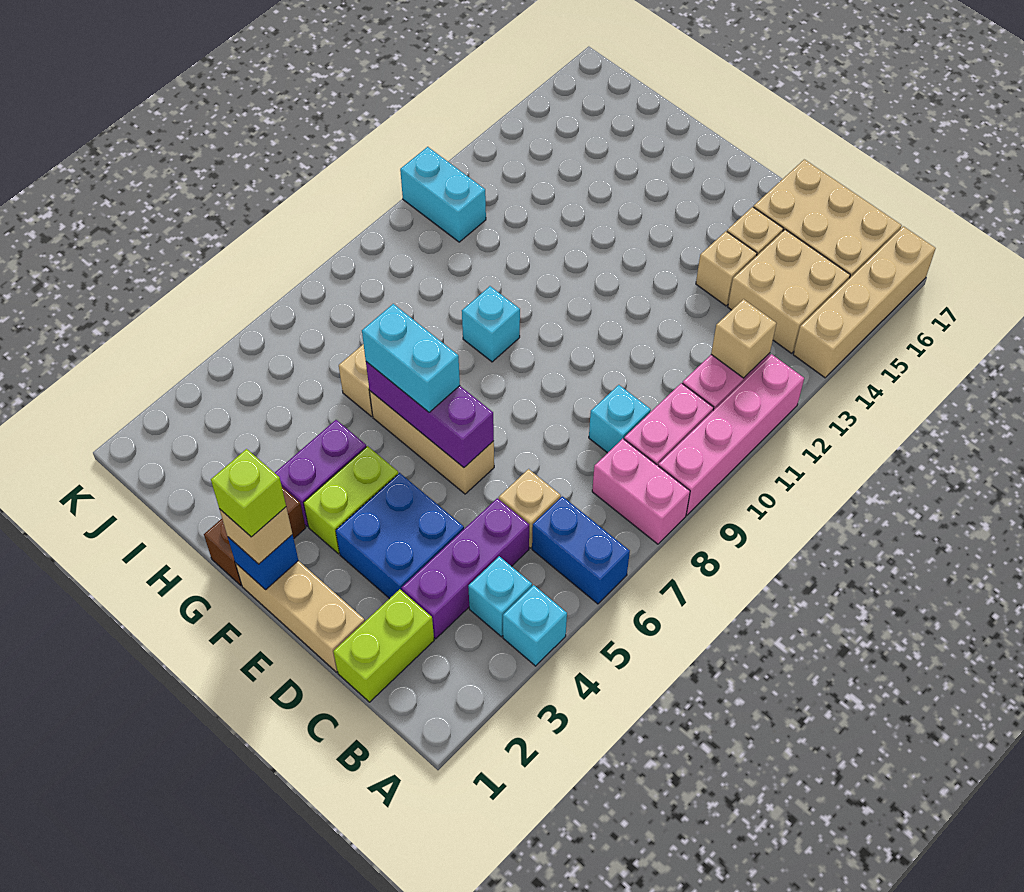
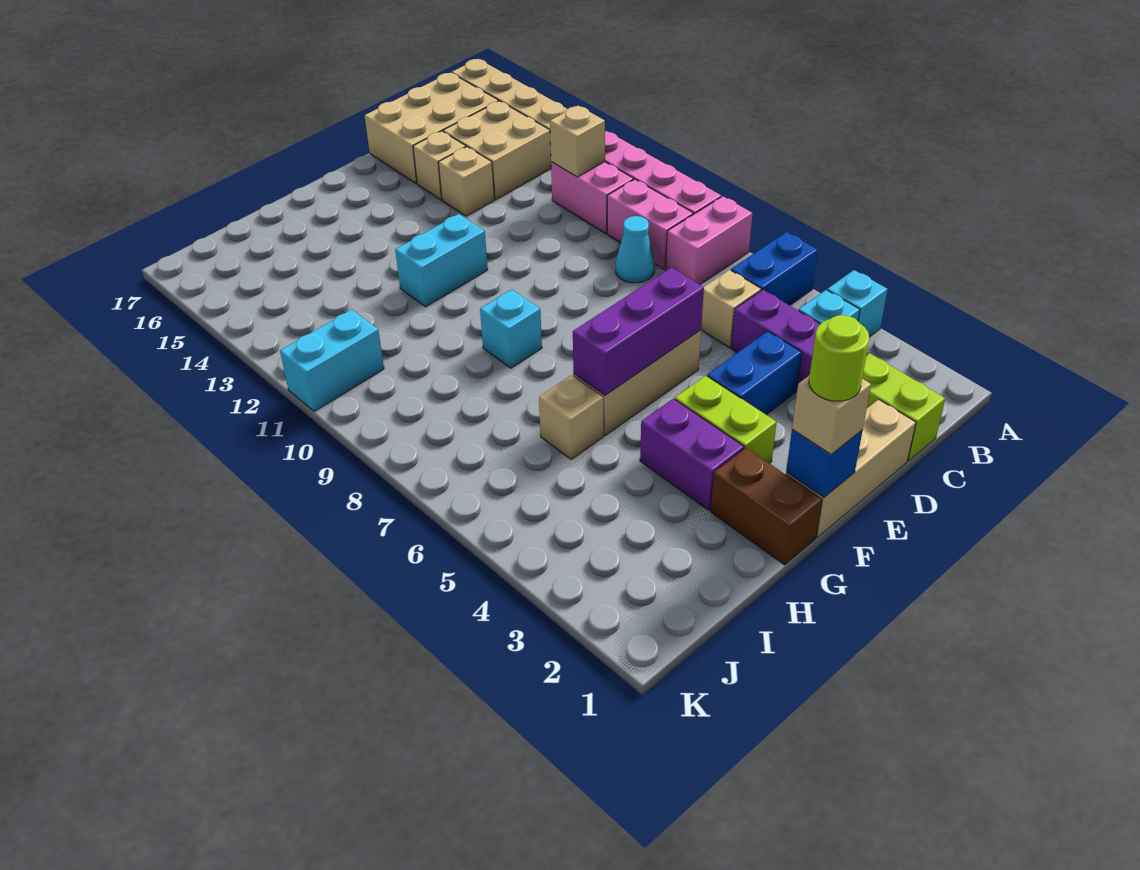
cyan brick C9 level 1 -> cyan cone C9 level 1
blue brick D3:E4 level 1 -> blue brick D4:E4 level 1
lime brick F1 level 4 -> lime round brick F1 level 4
cyan brick F6:G6 level 3 -> cyan brick F12:G12 level 1

